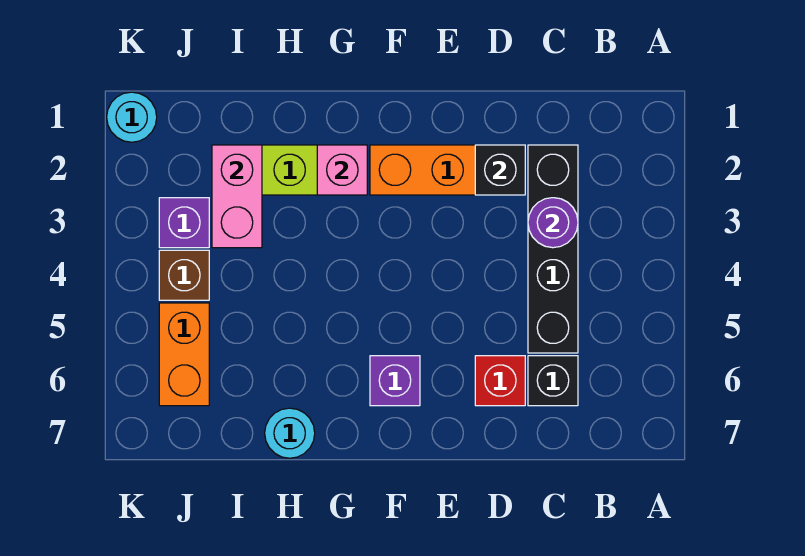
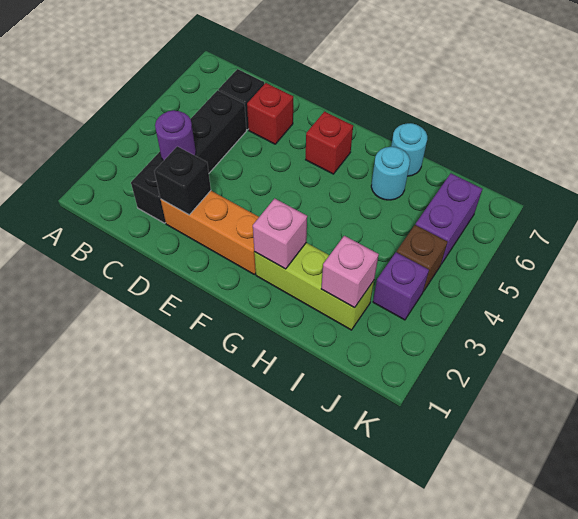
purple brick F6 level 1 -> red brick F6 level 1
pink brick I2:I3 level 2 -> pink brick I2 level 2
orange brick J5:J6 level 1 -> purple brick J5:J6 level 1
cyan round brick K1 level 1 -> cyan round brick H6 level 1

